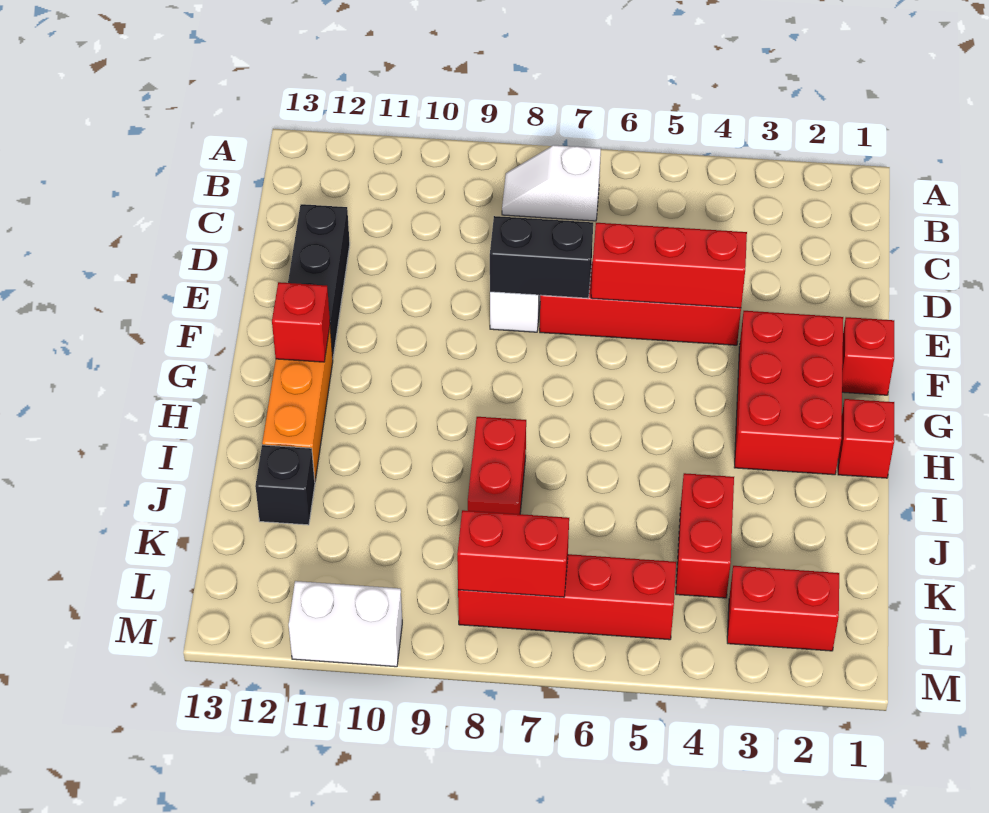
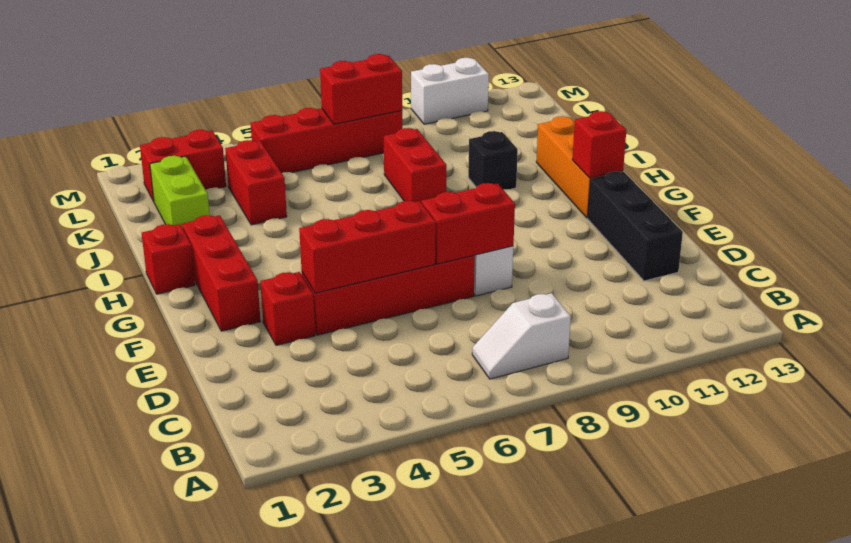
white slope B7:B8 level 1 top 7 -> white slope B7:B8 level 1 top 8
black brick E7:E8 level 2 -> red brick E7:E8 level 2
red brick F1 level 1 -> red brick E3 level 1
red brick F2:H3 level 1 -> red brick F2:H2 level 1
none -> lime brick J2:K2 level 1
black brick J12 level 1 -> black brick I10 level 1

